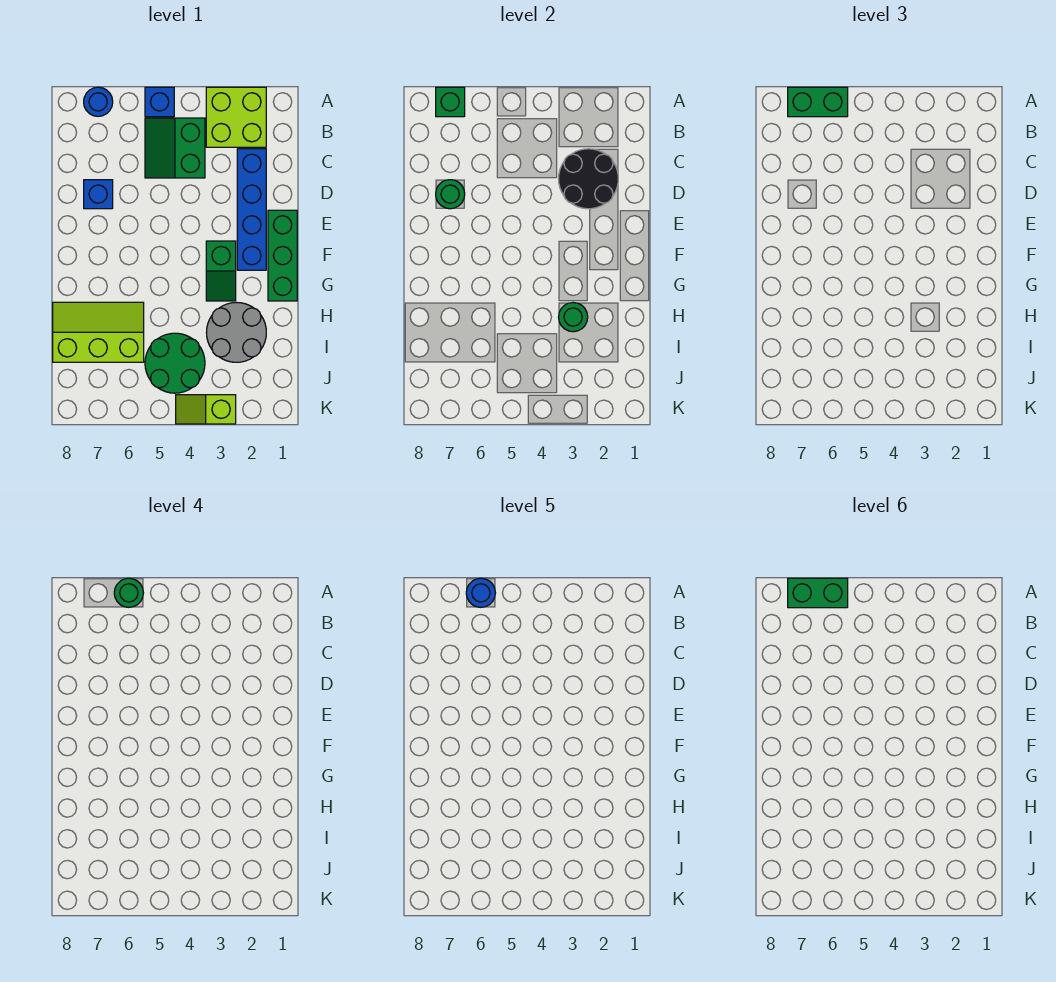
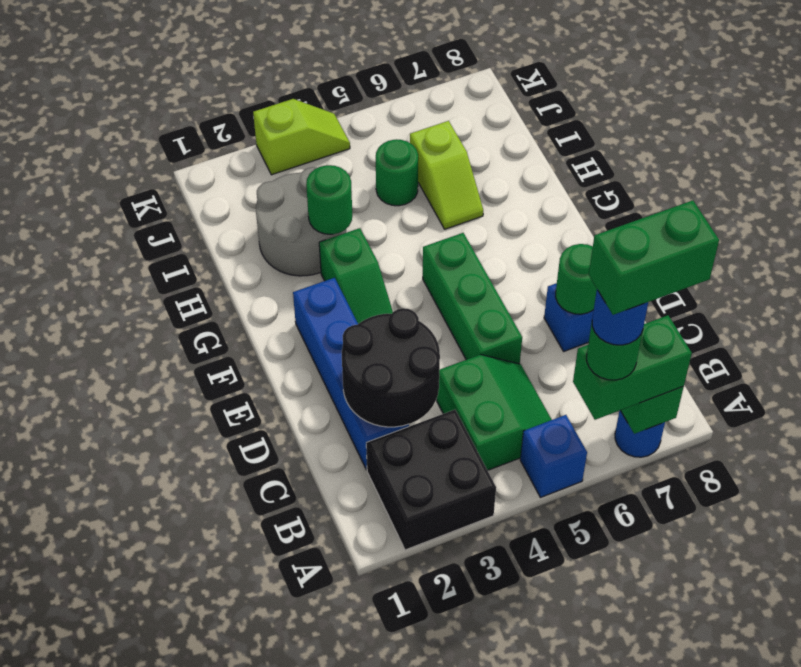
lime brick A2:B3 level 1 -> black brick A2:B3 level 1
green brick E1:G1 level 1 -> green brick D5:F5 level 1
green slope F3:G3 level 1 top F -> green slope F3:G3 level 1 top G
lime slope H6:I8 level 1 top I -> lime slope H6:I6 level 1 top I
green round brick I4:J5 level 1 -> green round brick I5 level 1

